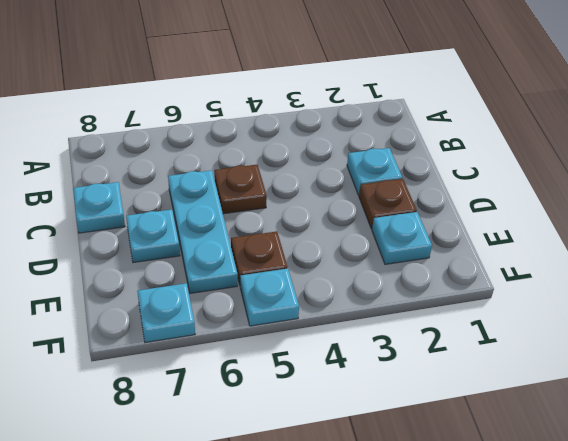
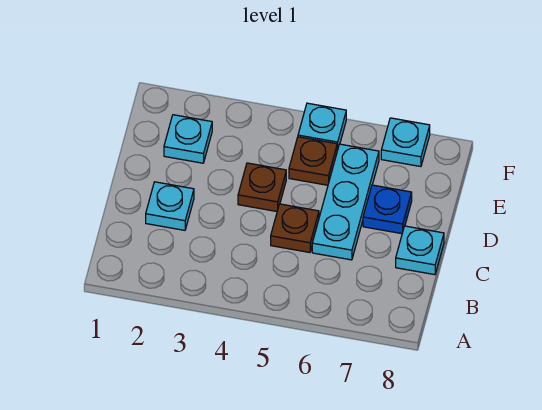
brown plate D2 level 1 -> brown plate D4 level 1
cyan plate D7 level 1 -> blue plate D7 level 1

